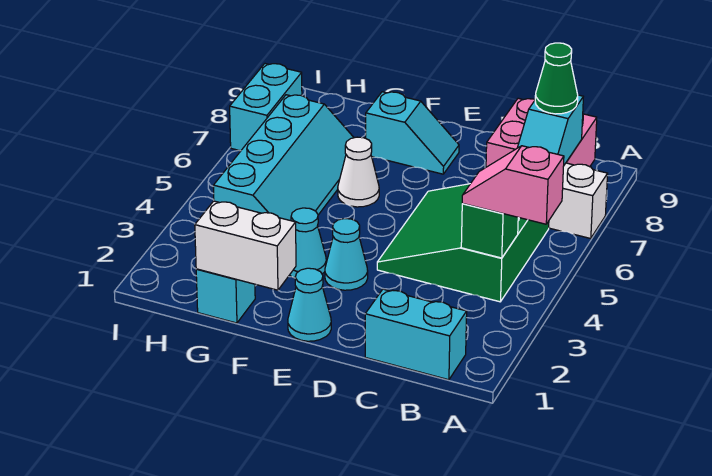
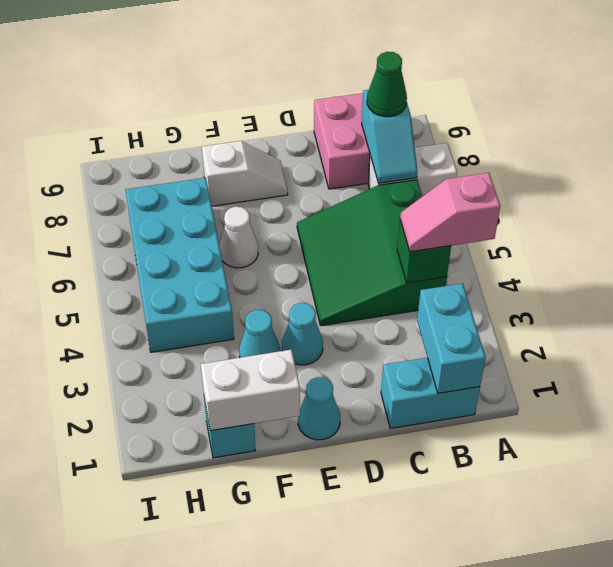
cyan slope E8:F8 level 1 top F -> white slope E8:F8 level 1 top F
cyan slope G4:H7 level 1 top H -> cyan brick G4:H7 level 1
cyan brick I7:I8 level 1 -> cyan brick B1:B2 level 2

